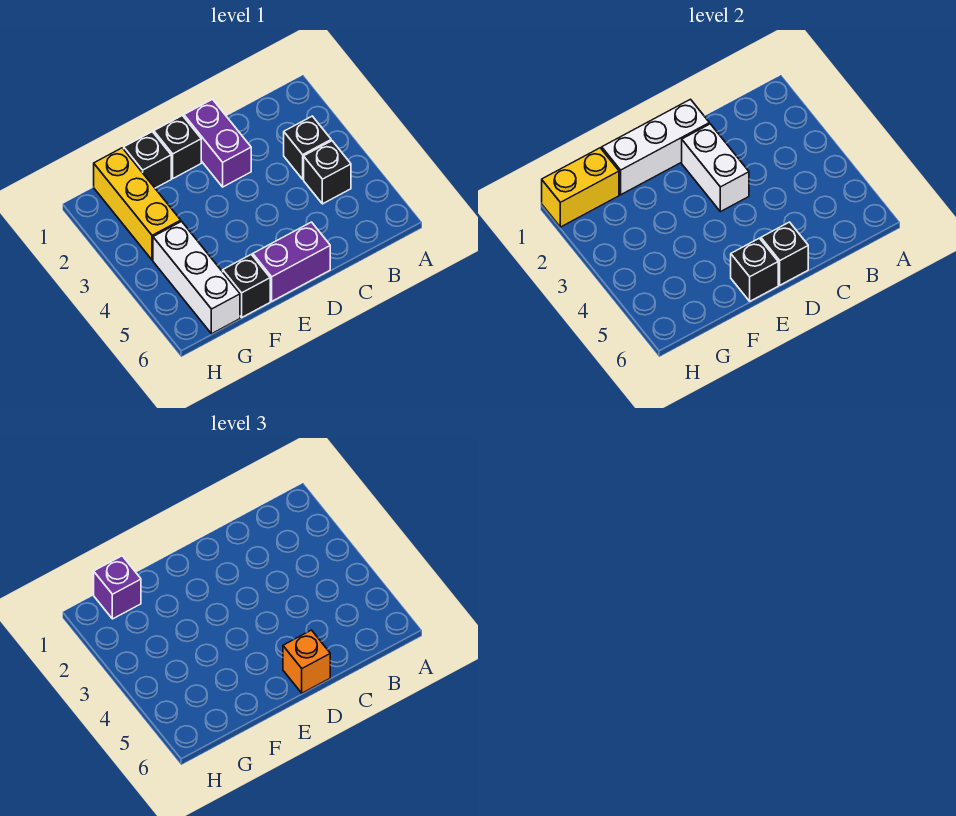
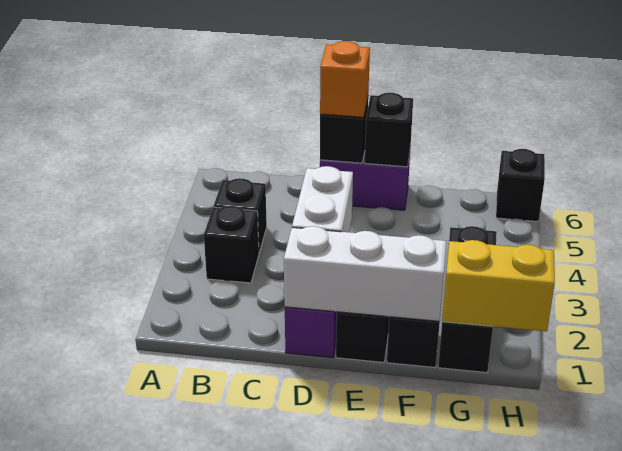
black brick F6 level 1 -> black brick H6 level 1
yellow brick G1:G3 level 1 -> black brick G1:G3 level 1
purple brick G1 level 3 -> none
white brick G4:G6 level 1 -> none

